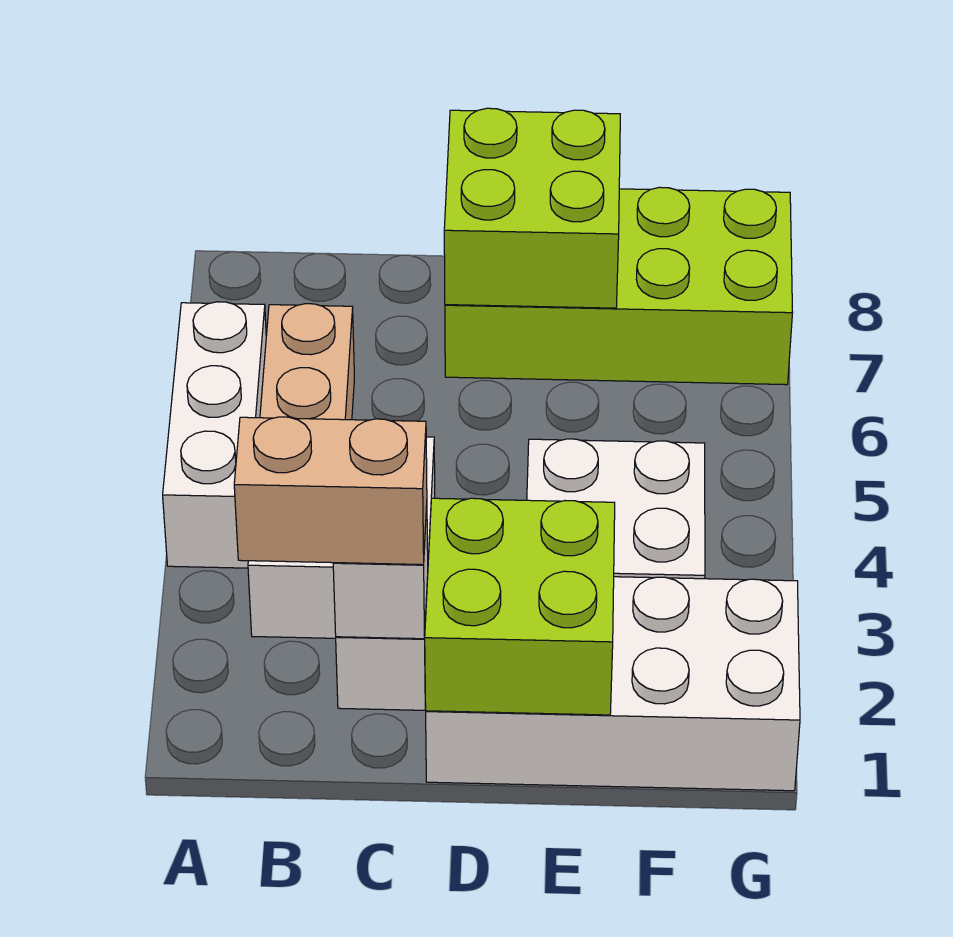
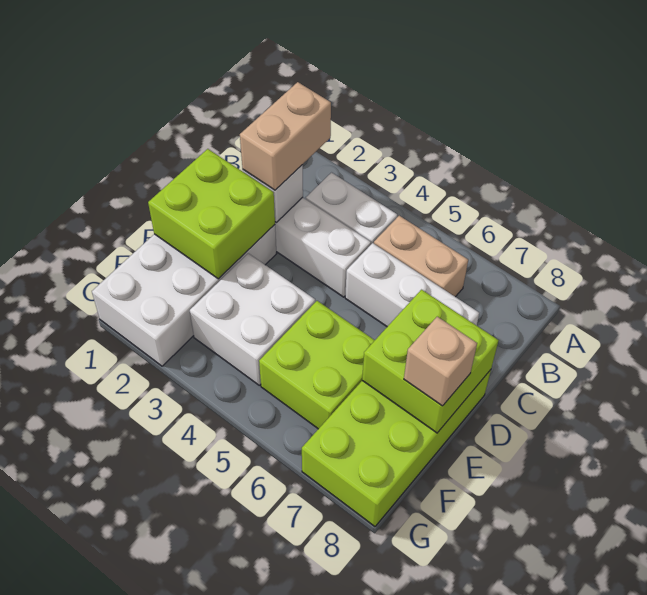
white brick A4:A6 level 1 -> white brick C5:C7 level 1
none -> lime brick E5:F6 level 1
none -> tan brick E8 level 3

